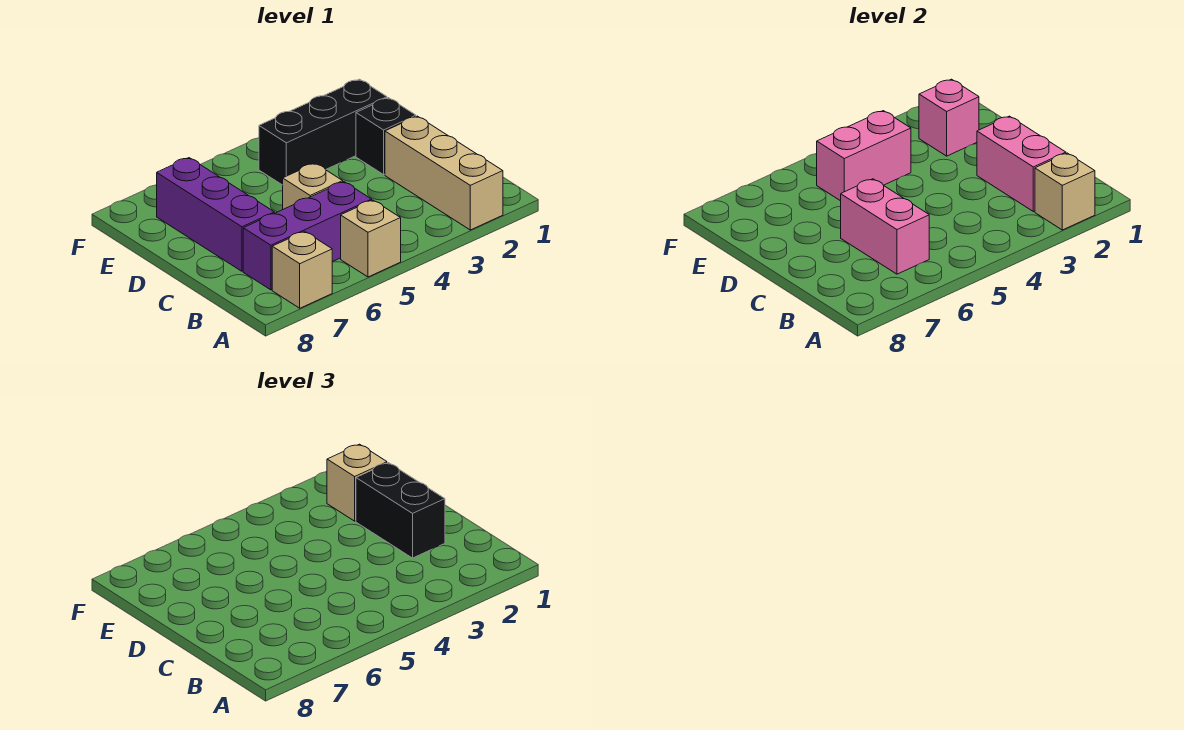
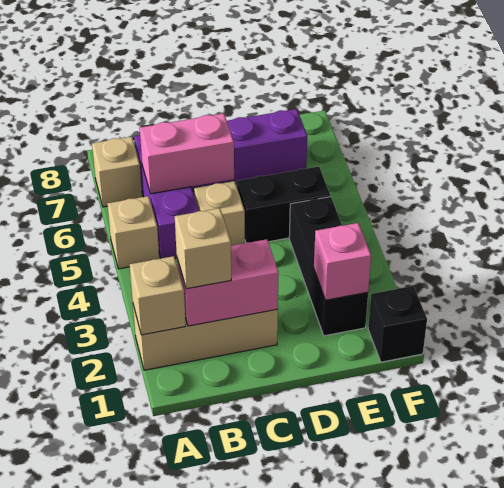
black brick C2:D2 level 3 -> black brick D5:E5 level 1
black brick D2 level 1 -> black brick F1 level 1
tan brick E2 level 3 -> tan brick B2 level 3
pink brick E4:E5 level 2 -> none

